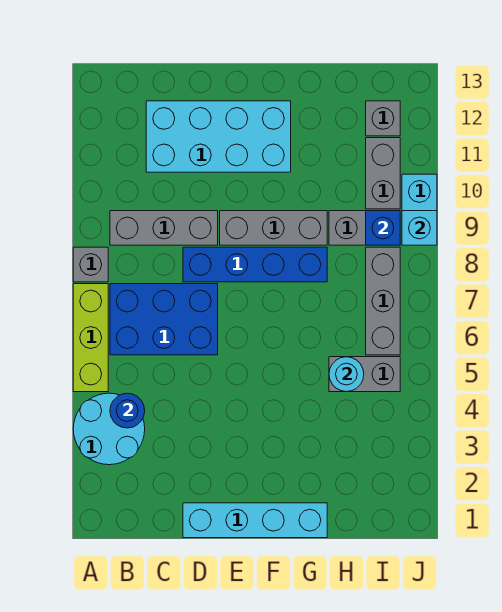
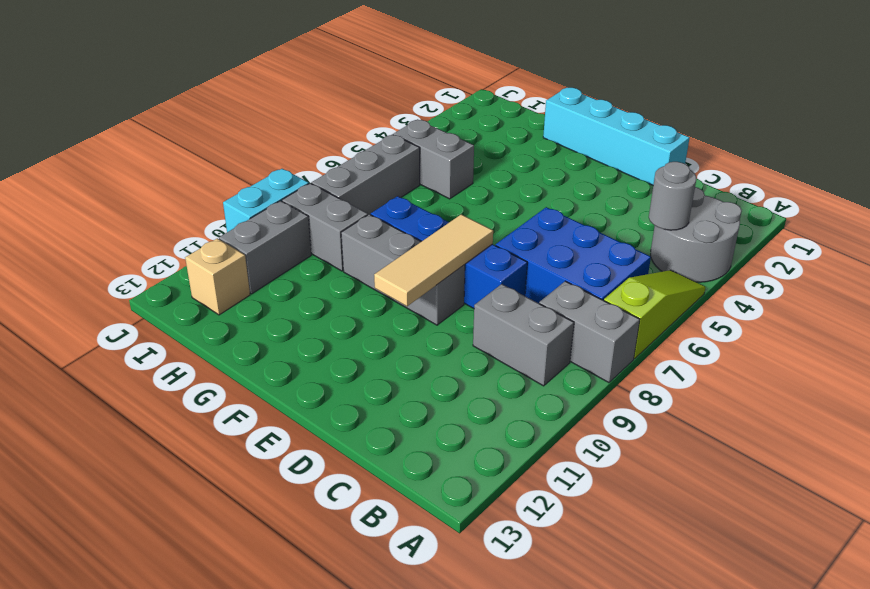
cyan round brick A3:B4 level 1 -> grey round brick A3:B4 level 1
lime brick A5:A7 level 1 -> lime slope A5:A7 level 1 top 7
grey brick A8 level 1 -> grey brick A8:B8 level 1
blue round brick B4 level 2 -> grey round brick B4 level 2
grey brick B9:D9 level 1 -> grey brick B9:C9 level 1
cyan brick C11:F12 level 1 -> none
none -> tan tile E8:E10 level 2
cyan round brick H5 level 2 -> none
blue brick I9 level 2 -> none
grey brick I12 level 1 -> tan brick I12 level 1
cyan brick J9 level 2 -> none

